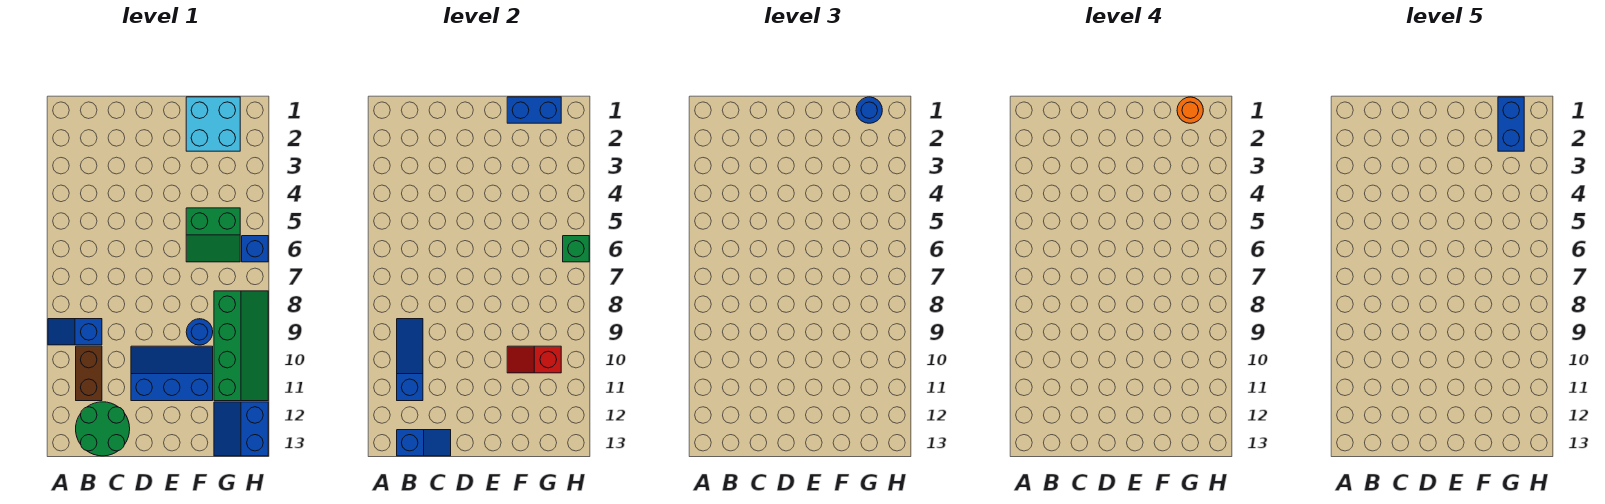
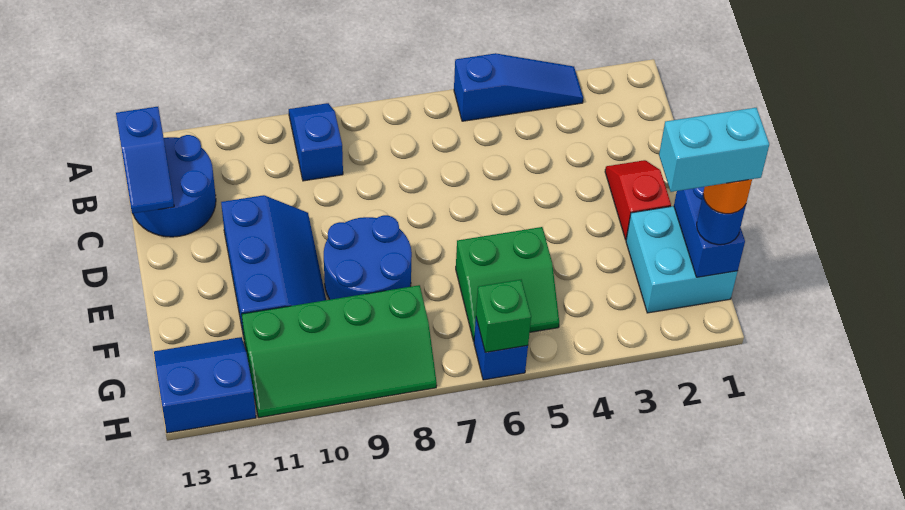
blue slope B9:B11 level 2 top 11 -> blue slope A3:A5 level 1 top 5
brown brick B10:B11 level 1 -> none
green round brick B12:C13 level 1 -> blue round brick B12:C13 level 1
green slope F5:G6 level 1 top 5 -> green slope F5:G6 level 1 top F
blue round brick F9 level 1 -> blue round brick E8:F9 level 1
red slope F10:G10 level 2 top G -> red slope D2:E2 level 1 top E
blue brick G1:G2 level 5 -> cyan brick G1:G2 level 5

